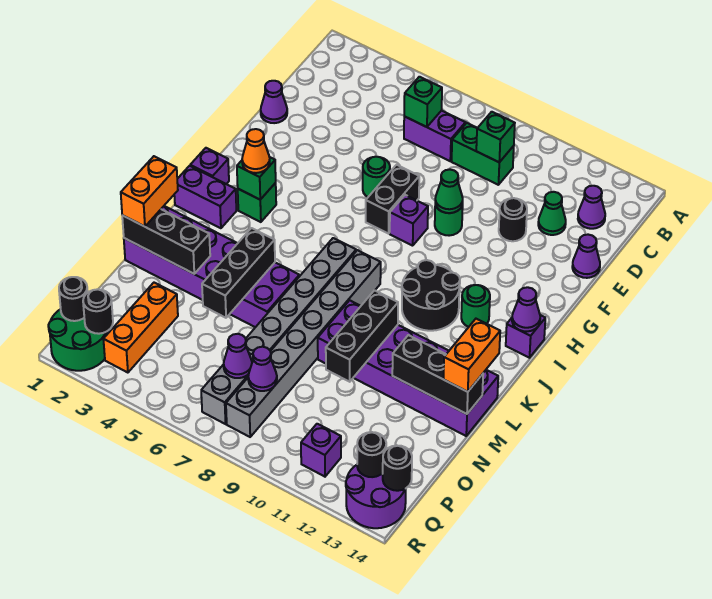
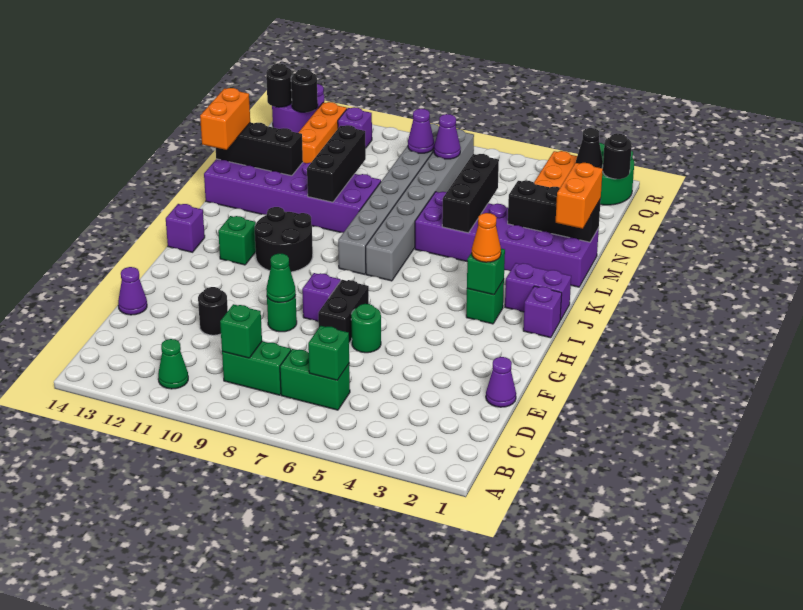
purple brick C6:C7 level 1 -> green brick C6:C7 level 1
purple cone C13 level 1 -> none
green cone D12 level 1 -> green cone B11 level 1
green round brick I12 level 1 -> green brick I12 level 1
purple cone I14 level 2 -> none
none -> orange brick O12:Q12 level 1
black round brick Q2 level 2 -> black cone Q2 level 2

